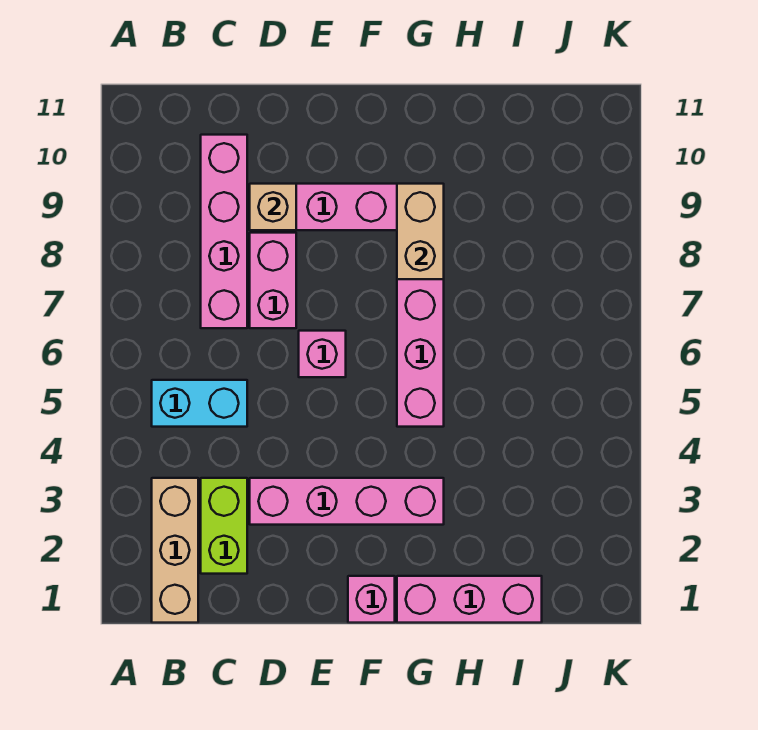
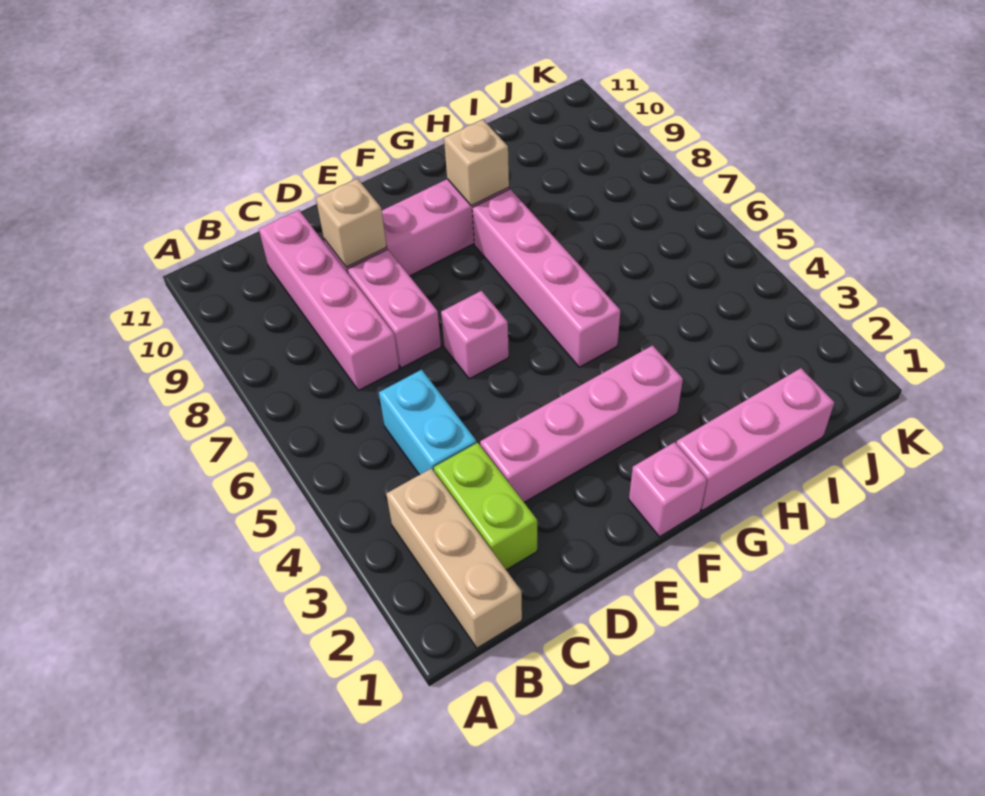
cyan brick B5:C5 level 1 -> cyan brick C4:C5 level 1
tan brick G8:G9 level 2 -> tan brick G9 level 2

